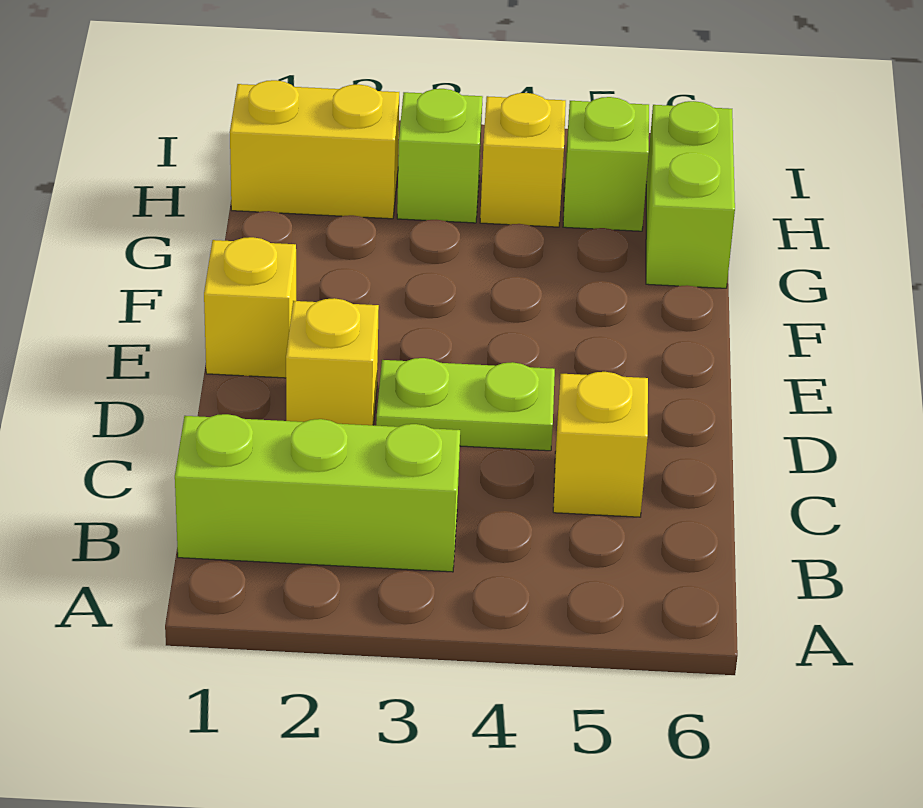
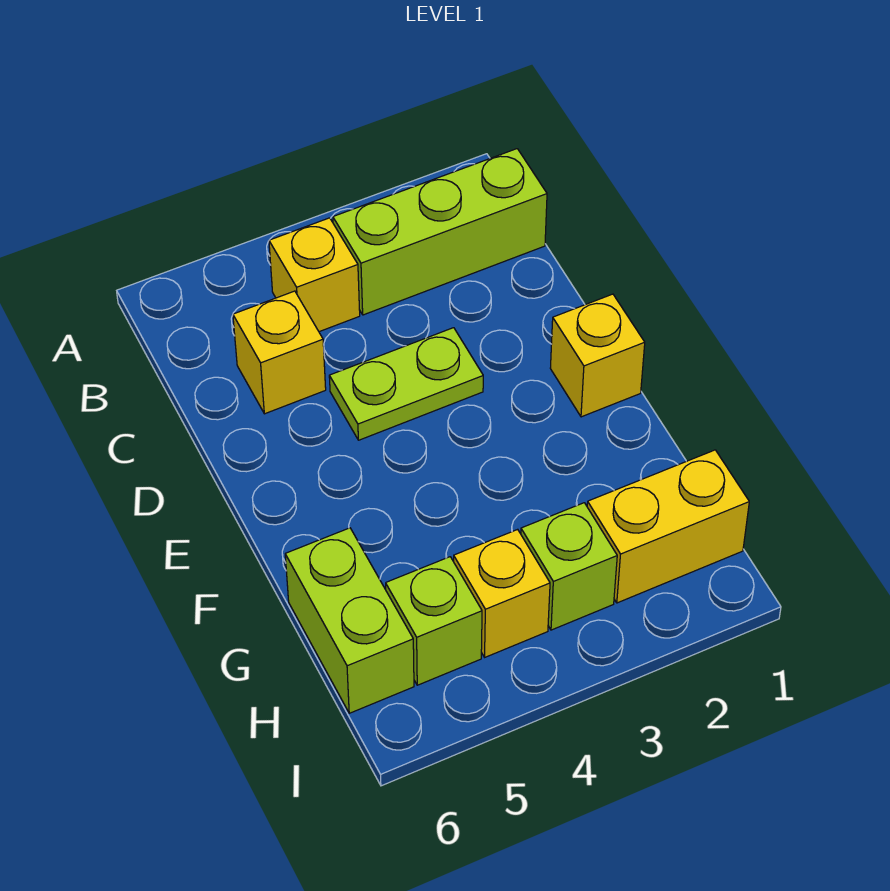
yellow brick D2 level 1 -> yellow brick B4 level 1

